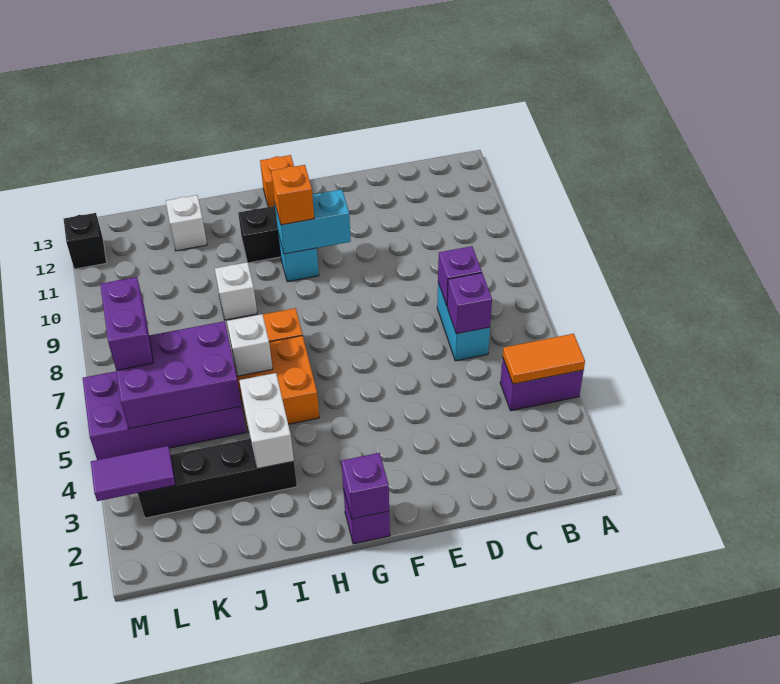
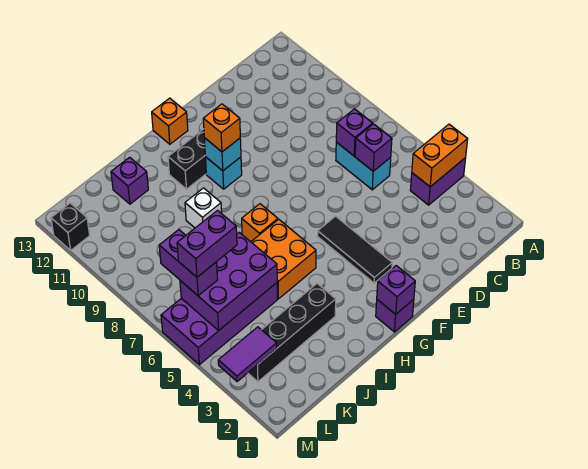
orange tile A4:B4 level 2 -> orange brick A4:B4 level 2
none -> black tile F3:F5 level 1
cyan brick F10:G10 level 2 -> cyan brick G10 level 2
white brick I3:I4 level 2 -> none
white brick I6 level 2 -> none
white brick J12 level 1 -> purple brick J12 level 1
none -> purple brick K6:L6 level 4

